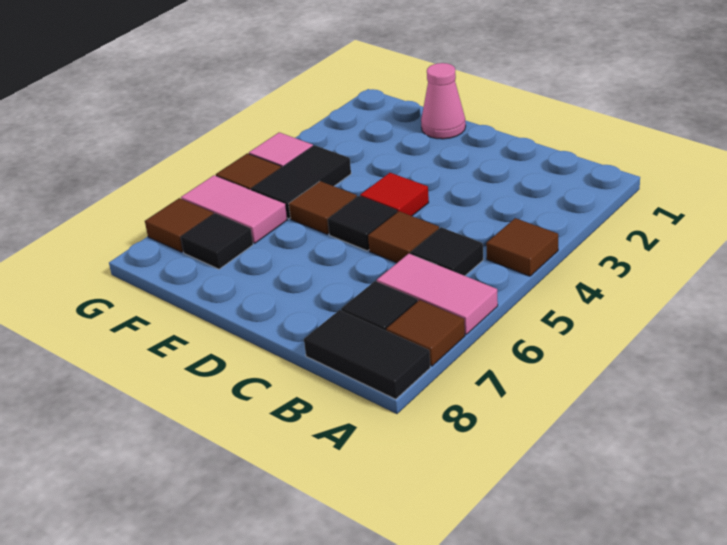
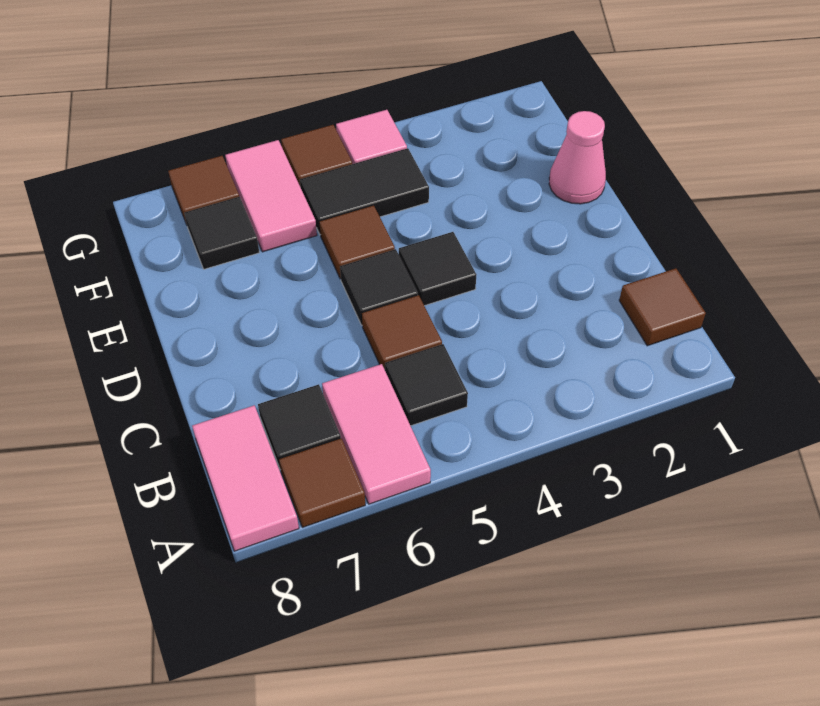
brown tile A4 level 1 -> brown tile B1 level 1
black tile A8:B8 level 1 -> pink tile A8:B8 level 1
red tile D4 level 1 -> black tile D4 level 1

